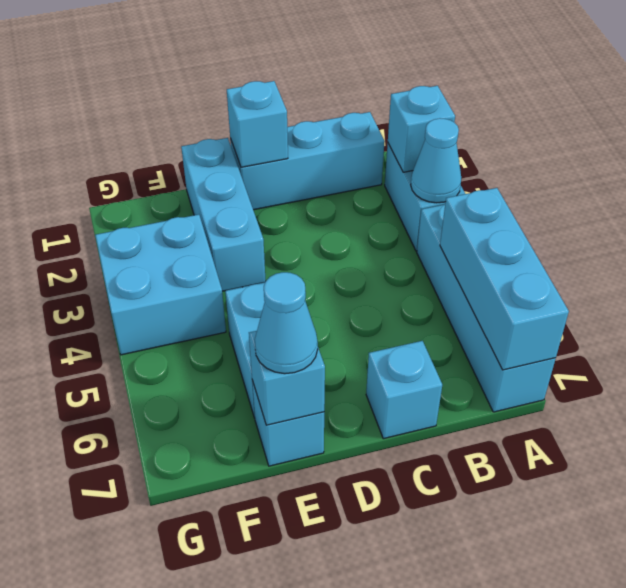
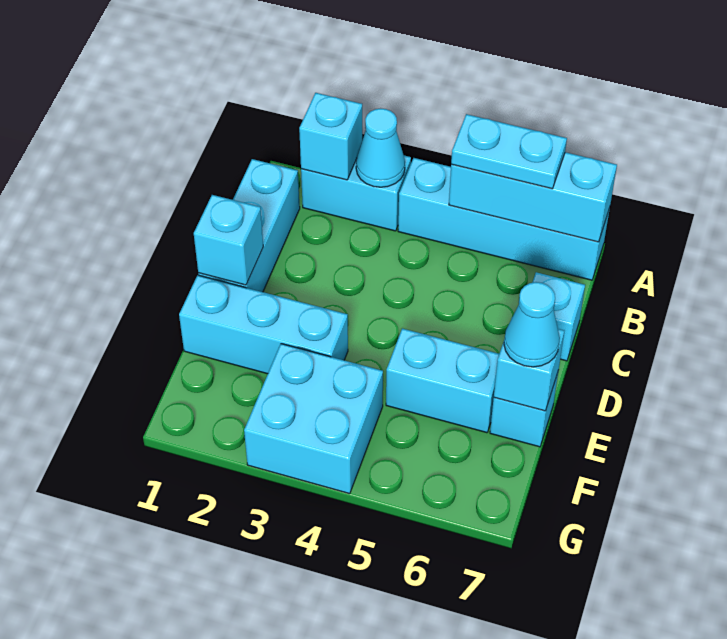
none -> cyan plate A5:A6 level 3

